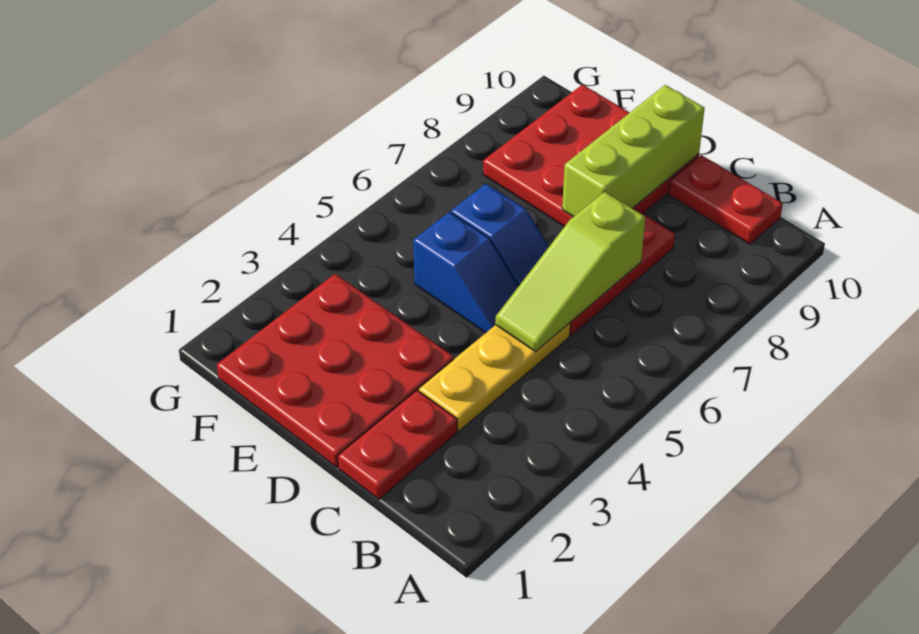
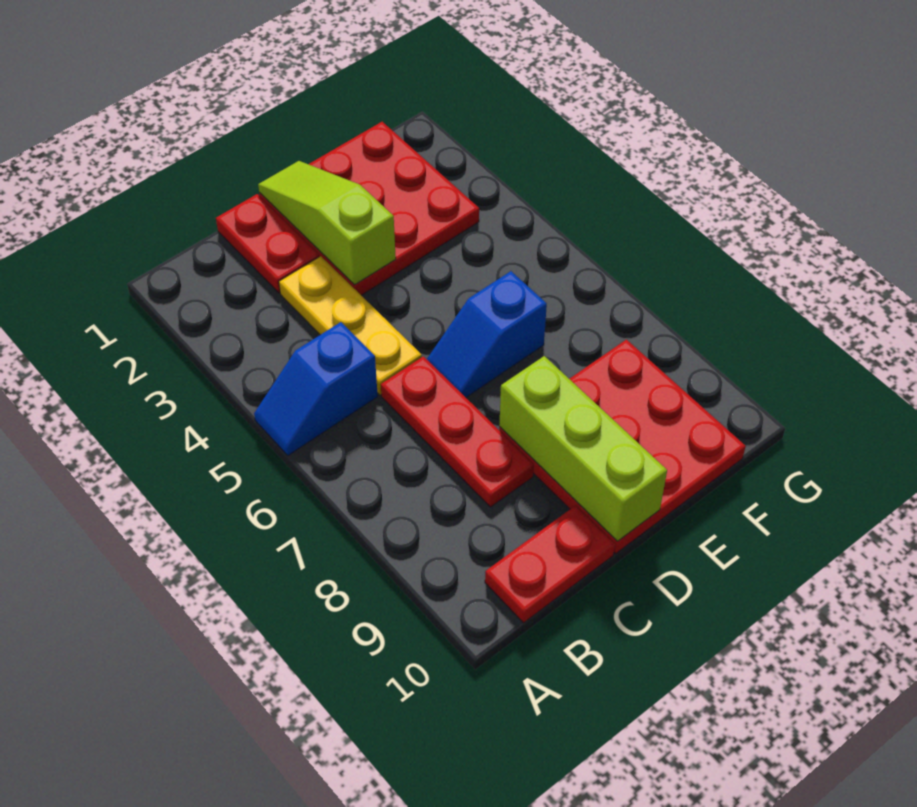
lime slope C5:C7 level 2 top 7 -> lime slope D1:D3 level 2 top 3
blue slope D5:E5 level 1 top E -> blue slope A5:B5 level 1 top B

